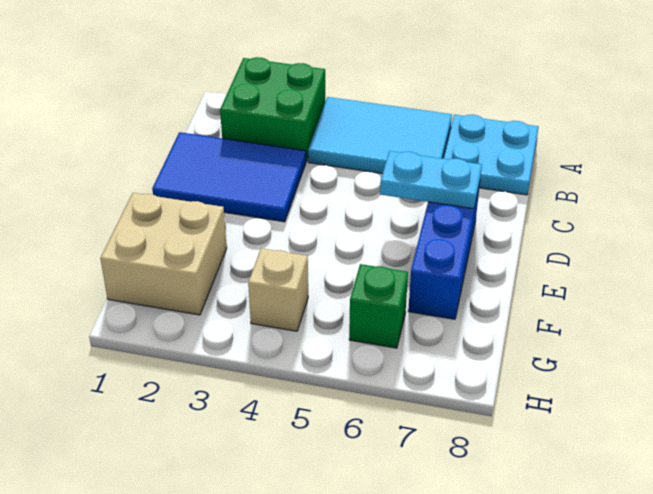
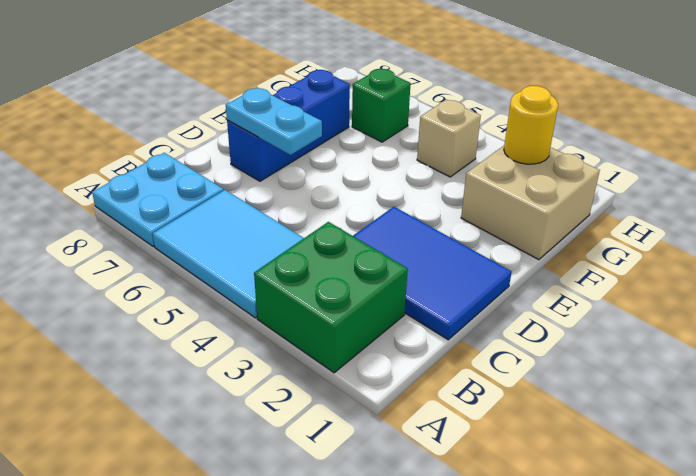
none -> yellow round brick G2 level 2

